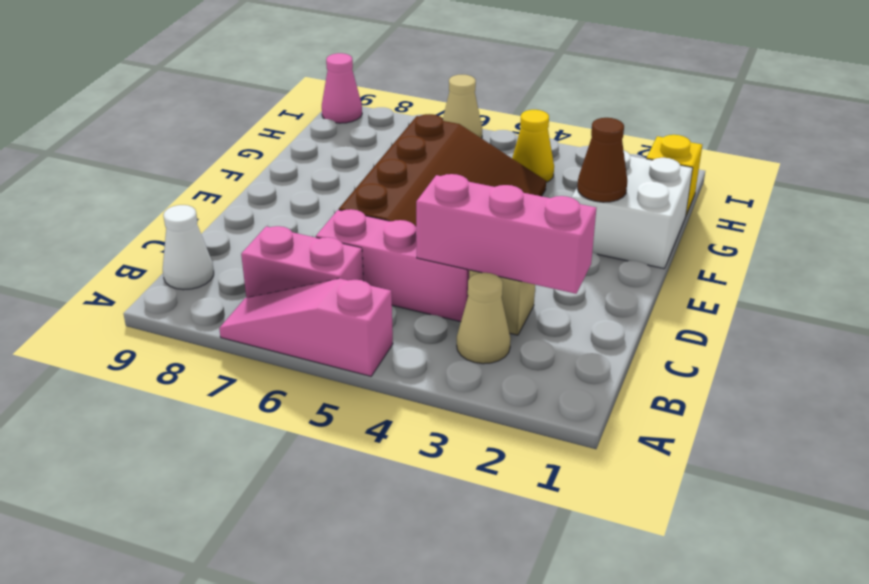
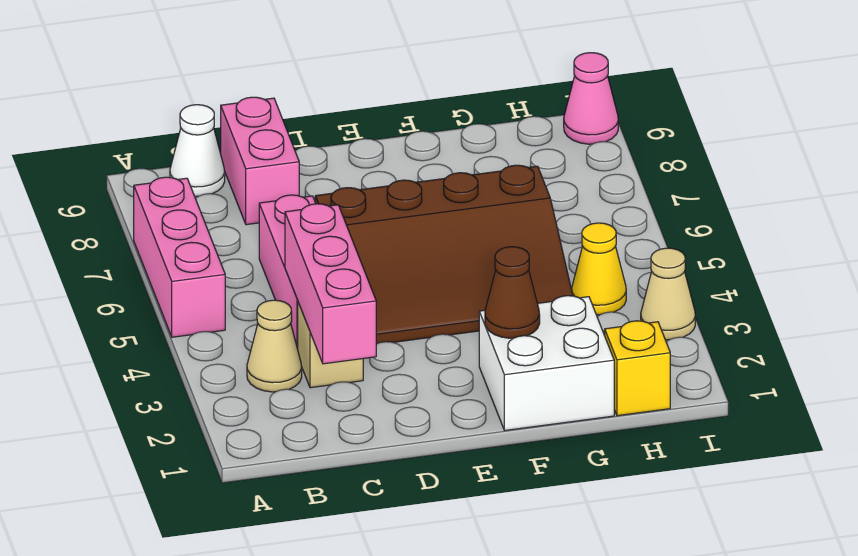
pink slope A5:A7 level 1 top 5 -> pink brick A5:A7 level 1
pink brick B6:B7 level 1 -> pink brick C8:C9 level 1
tan cone I6 level 1 -> tan cone I3 level 1

